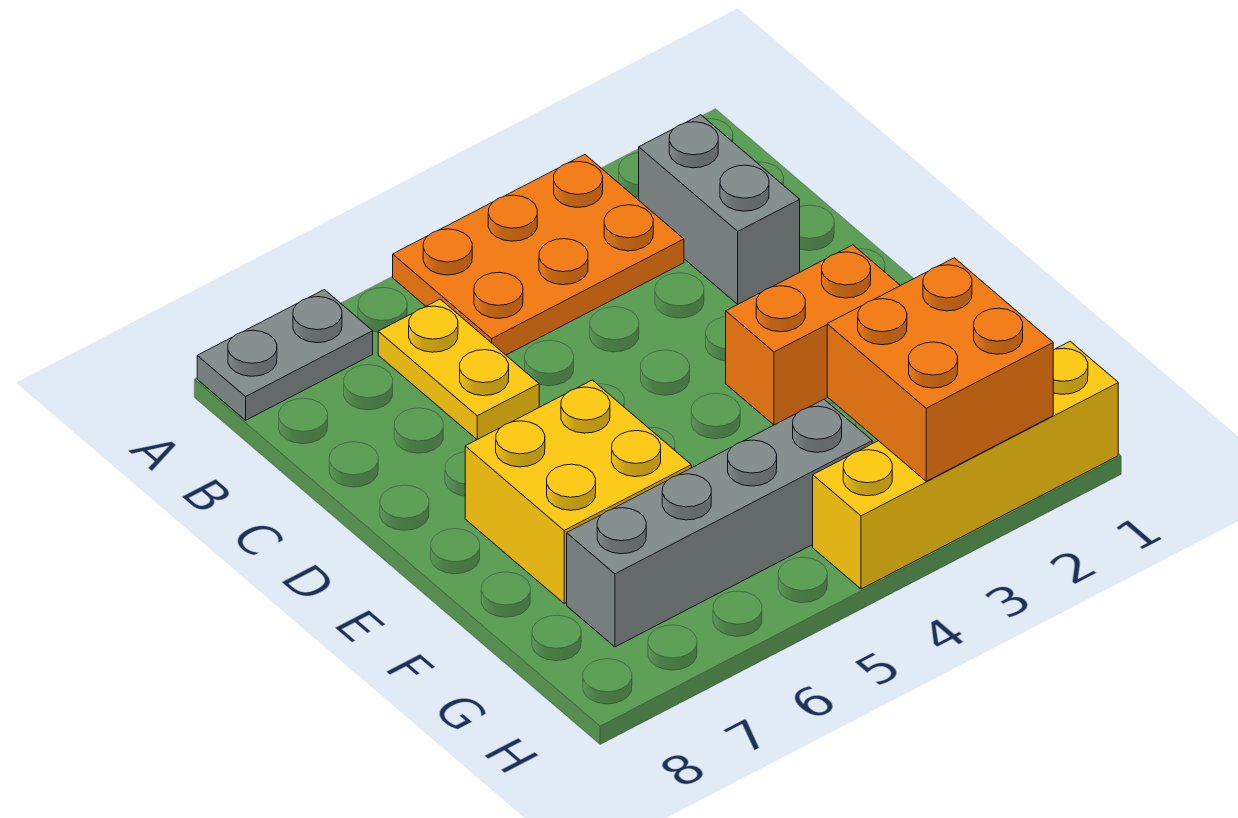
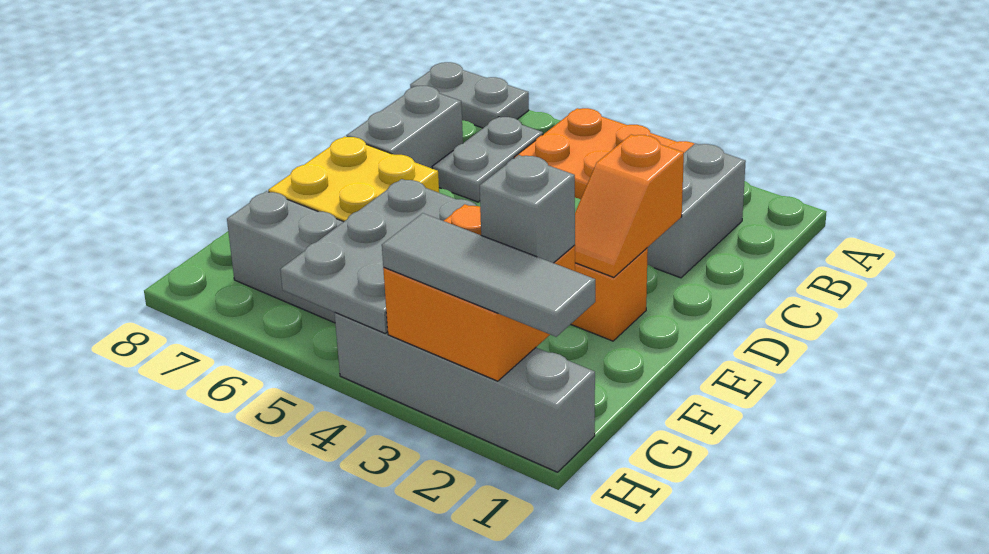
yellow plate B6:C6 level 1 -> grey plate B6:C6 level 1
none -> grey brick C7:D7 level 1
none -> orange slope D2:E2 level 2 top D
none -> grey plate F4:H5 level 2
none -> grey brick G2 level 3
yellow brick H1:H4 level 1 -> grey brick H1:H4 level 1
none -> grey tile H1:H3 level 3

